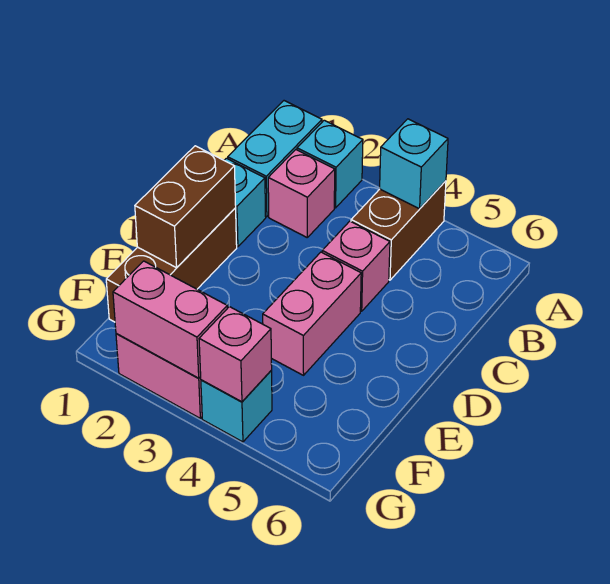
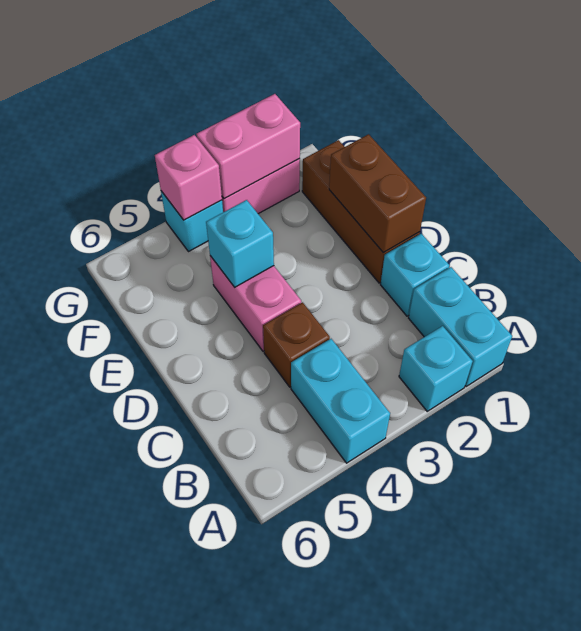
brown brick A4:B4 level 1 -> cyan brick A4:B4 level 1
cyan brick A4 level 2 -> cyan brick E4 level 2
pink brick B2 level 1 -> none
pink brick C4 level 1 -> brown brick C4 level 1

